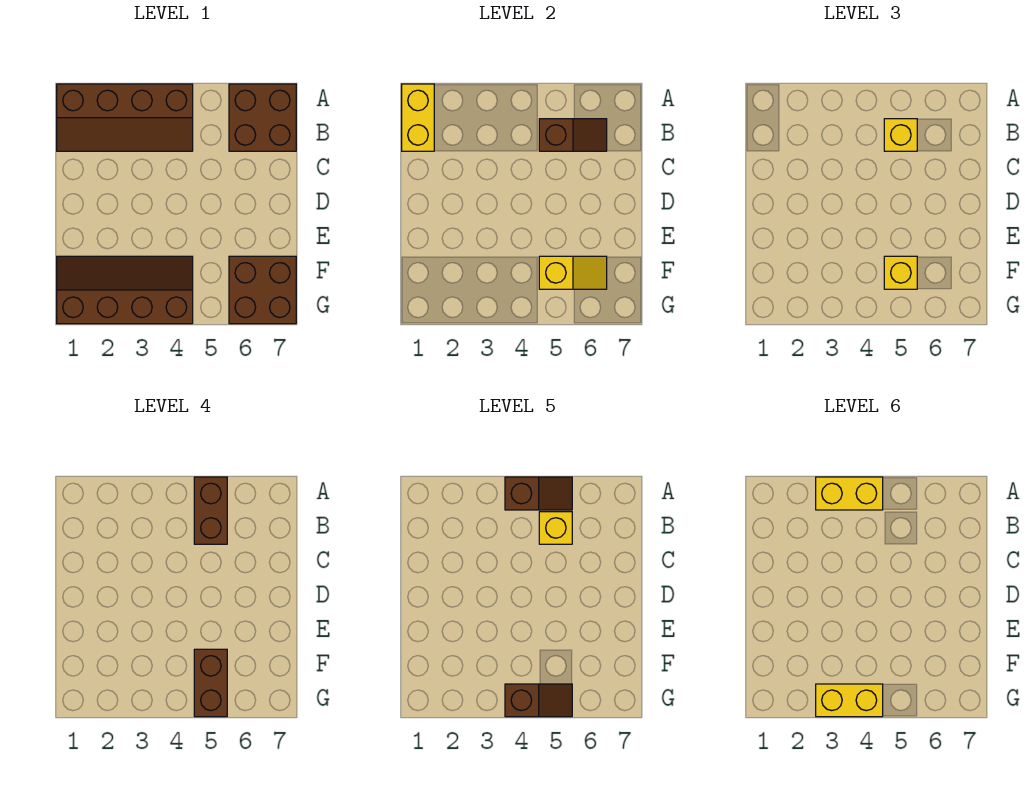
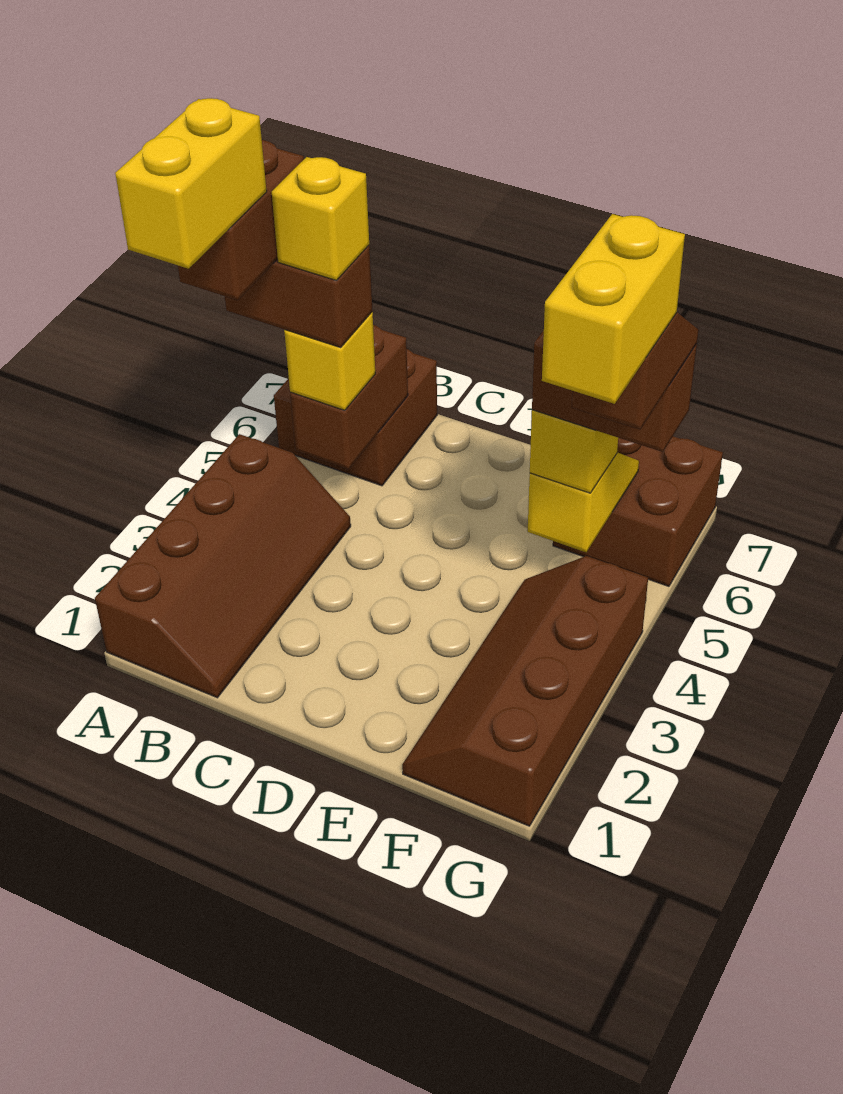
yellow brick A1:B1 level 2 -> none
brown slope A4:A5 level 5 top 4 -> brown brick A4:A5 level 5
brown slope B5:B6 level 2 top 5 -> brown brick B5:B6 level 2

